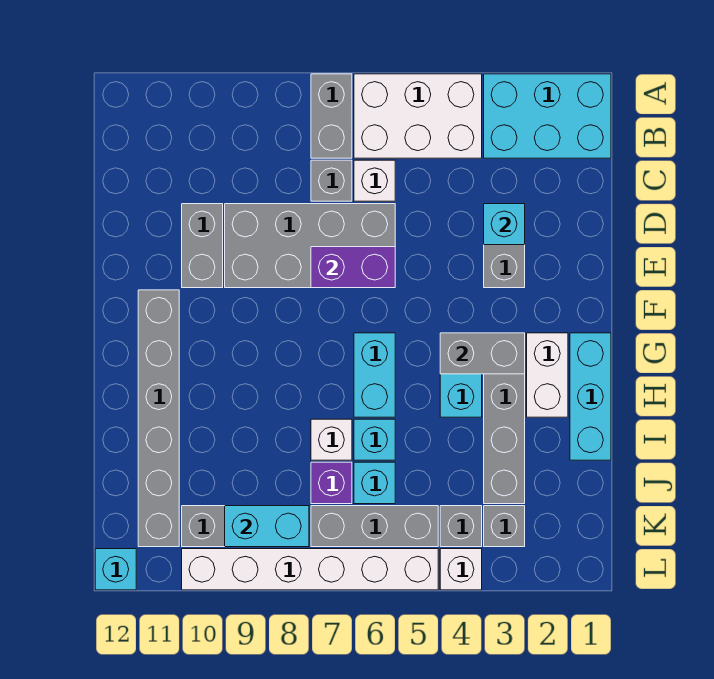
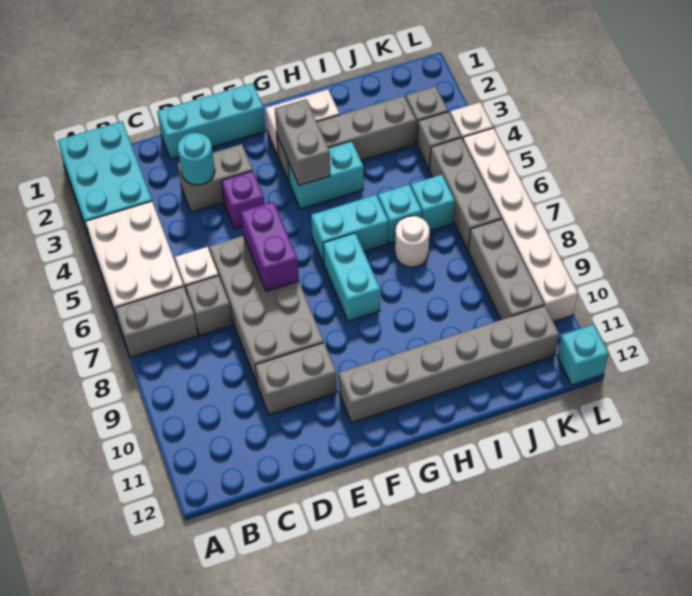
cyan brick D3 level 2 -> cyan round brick D3 level 2
cyan brick G1:I1 level 1 -> cyan brick D1:F1 level 1
white brick I7 level 1 -> white round brick I7 level 1
purple brick J7 level 1 -> purple brick E4 level 1
cyan brick K8:K9 level 2 -> cyan brick G7:G8 level 1

